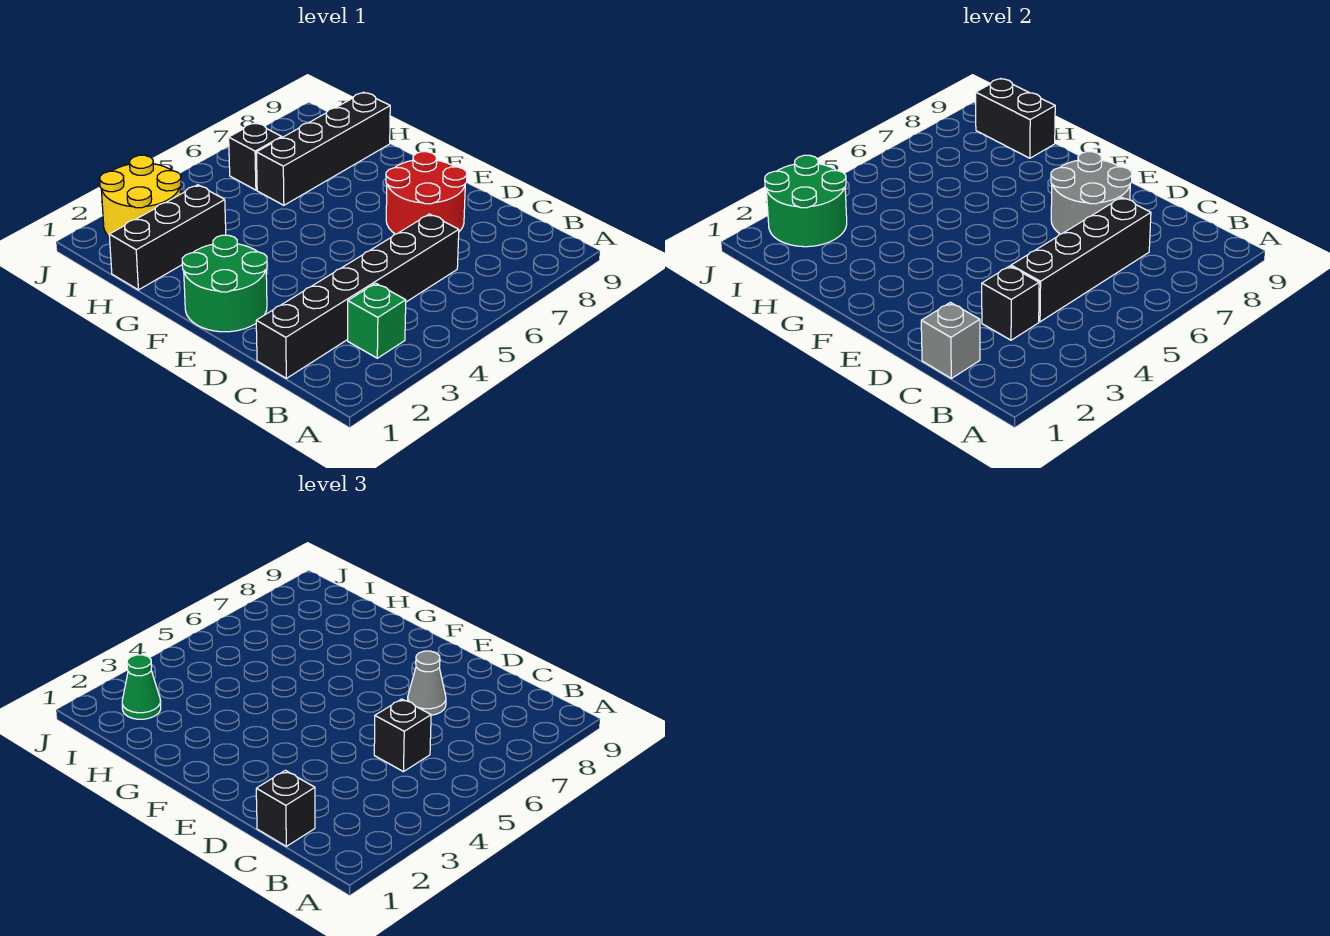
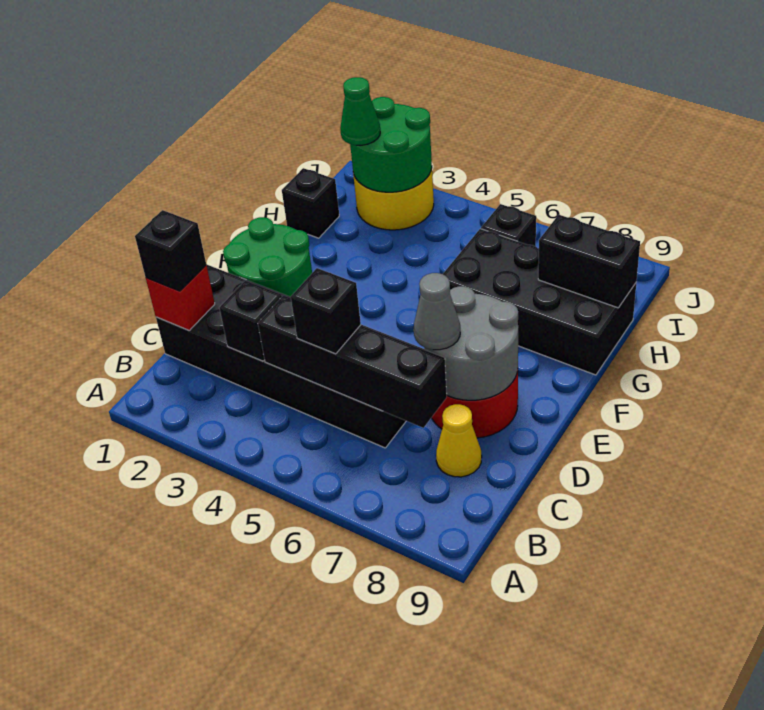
green brick B3 level 1 -> none
black brick C1:C6 level 1 -> black brick C1:D6 level 1
grey brick C1 level 2 -> red brick C1 level 2
none -> yellow cone C8 level 1
black brick H1:H3 level 1 -> black brick H1 level 1
black brick H6:H9 level 1 -> black brick G6:H9 level 1
black brick H9:I9 level 2 -> black brick H8:H9 level 2

